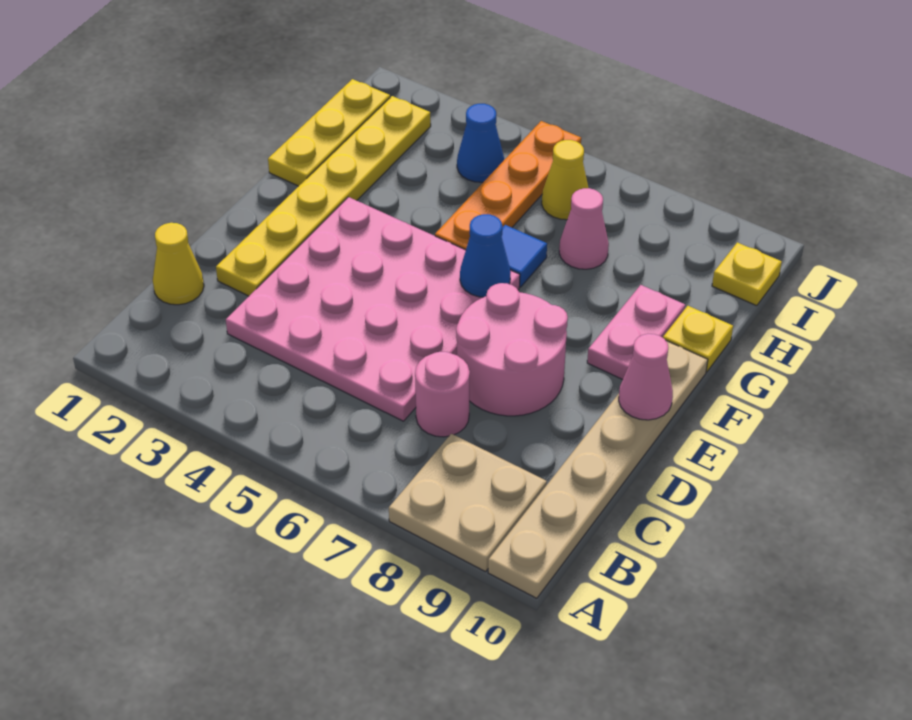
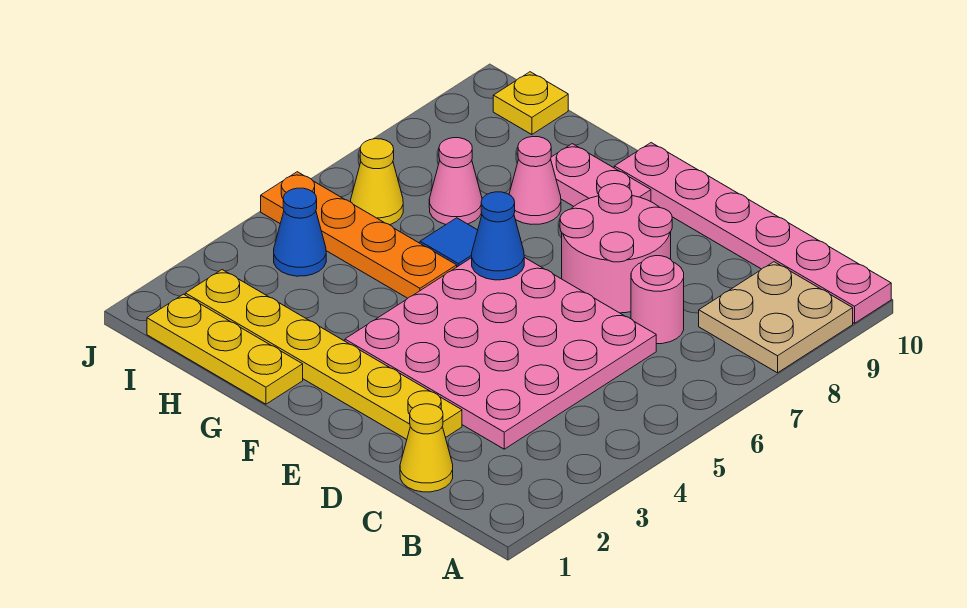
tan plate A10:F10 level 1 -> pink plate A10:F10 level 1
pink cone E10 level 2 -> pink cone G8 level 1
yellow plate G10 level 1 -> none

